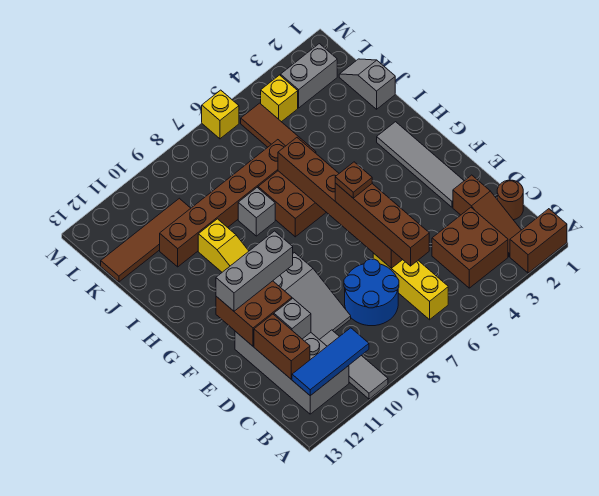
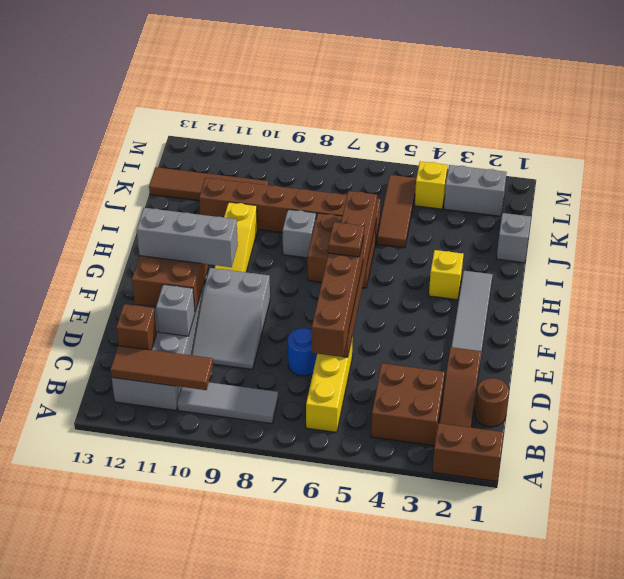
grey tile A10:C10 level 1 -> grey tile B8:B10 level 1
blue tile B10:B12 level 2 -> brown tile B10:B12 level 2
blue round brick C7:D8 level 1 -> blue round brick D7 level 1
brown brick C12:D12 level 2 -> brown brick C12 level 2
yellow brick M6 level 1 -> yellow brick H3 level 1

